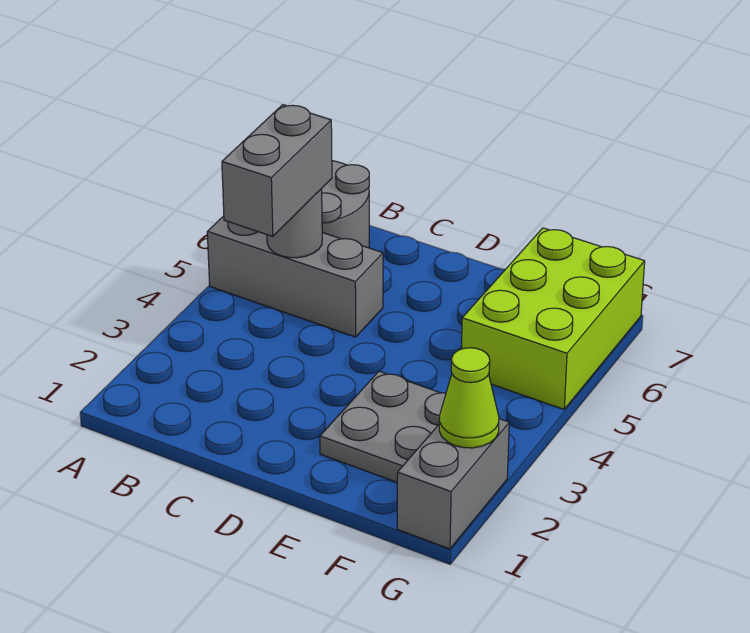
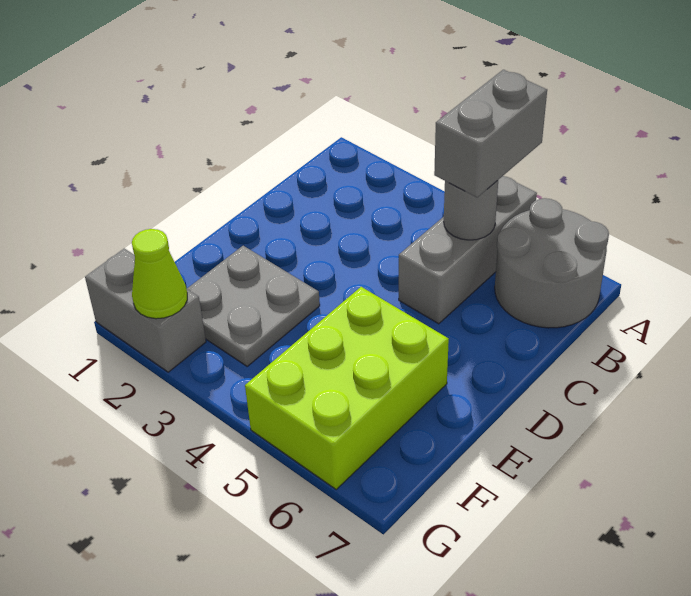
grey brick B4:B5 level 3 -> grey brick A5:B5 level 3
lime brick F5:G7 level 1 -> lime brick E5:G6 level 1

